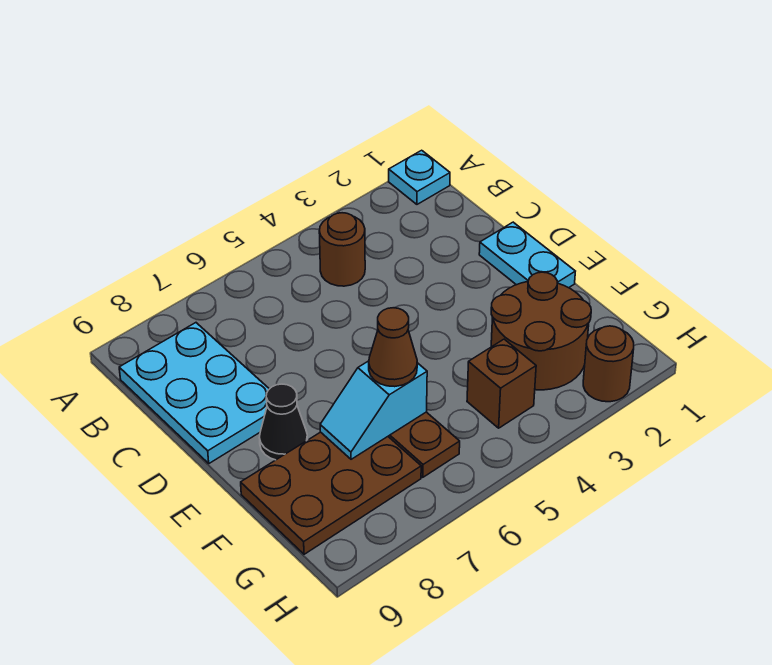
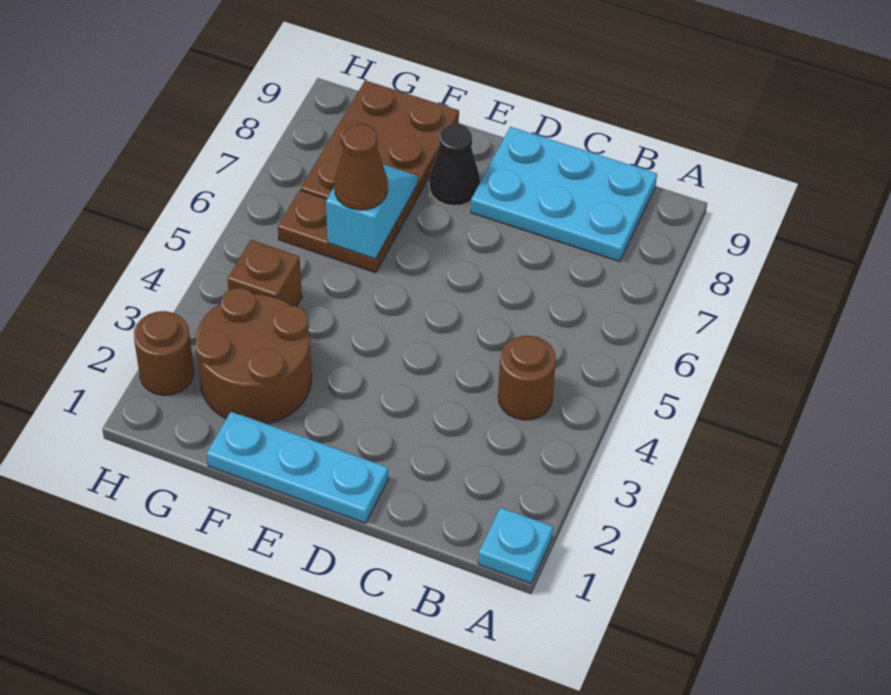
cyan plate D1:E1 level 1 -> cyan plate D1:F1 level 1

